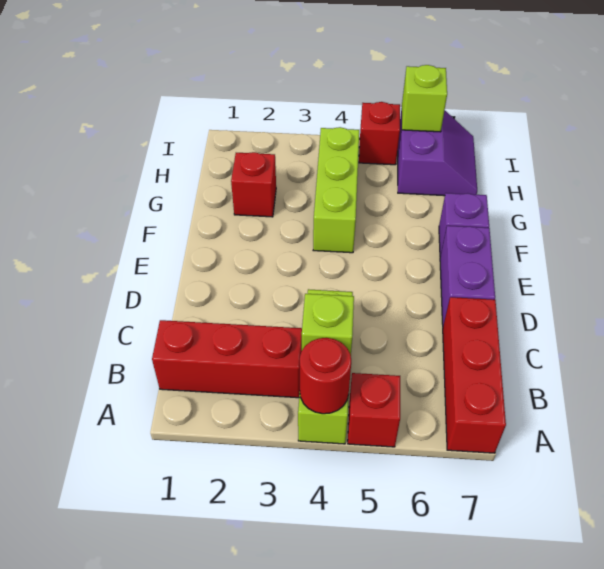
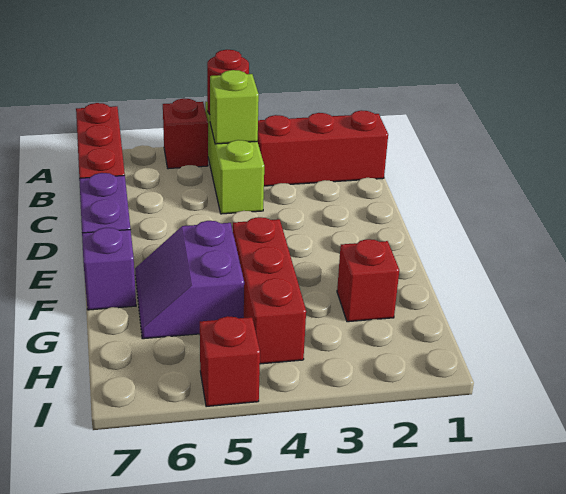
lime brick F4:H4 level 1 -> red brick F4:H4 level 1
purple slope H6:I7 level 1 top 6 -> purple slope F5:G6 level 1 top 5
lime brick I6 level 2 -> none

